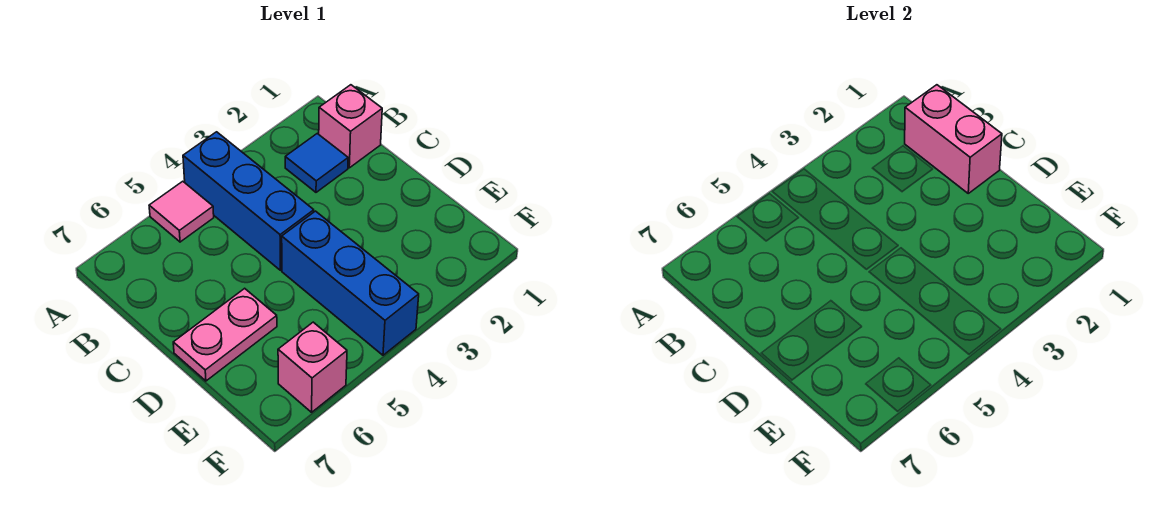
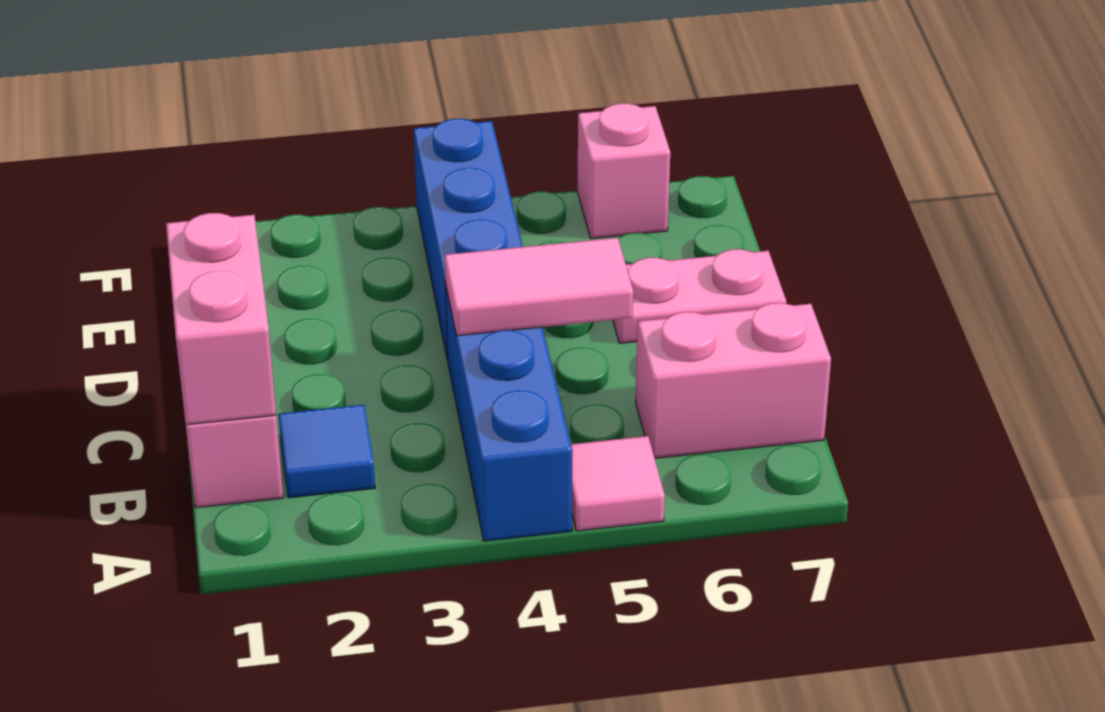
none -> pink brick B6:B7 level 1
none -> pink tile C4:C5 level 2

